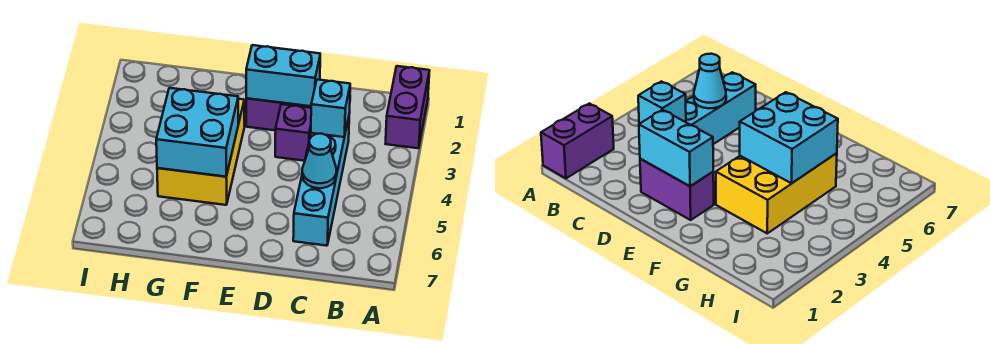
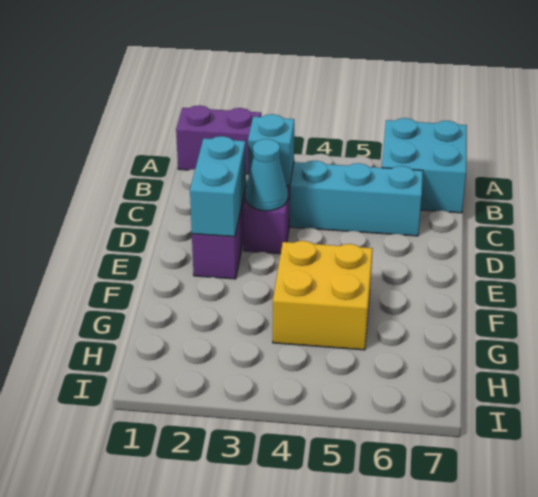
cyan cone C5 level 2 -> cyan cone D3 level 2
yellow brick F3:G5 level 1 -> yellow brick F4:G5 level 1
cyan brick F4:G5 level 2 -> cyan brick A6:B7 level 1

